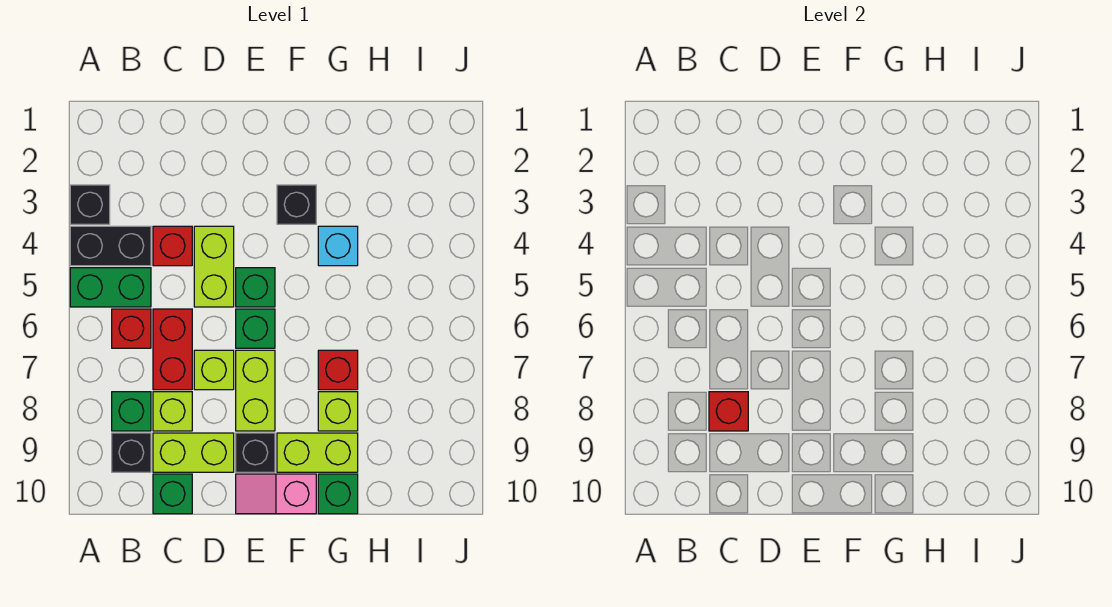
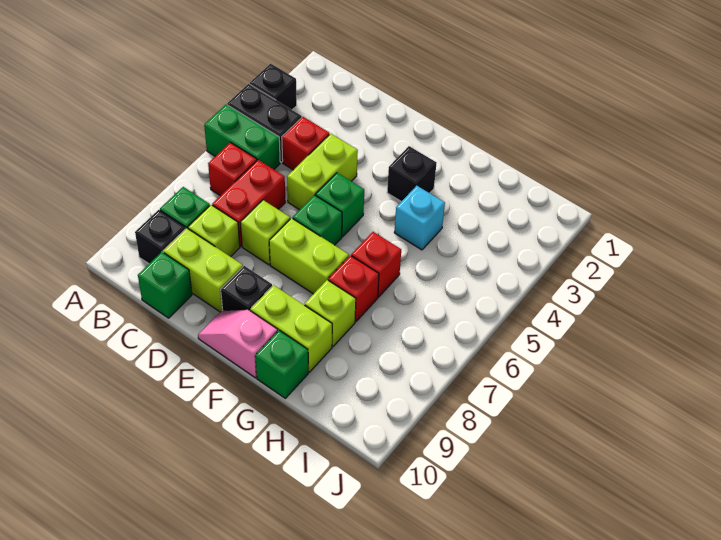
red brick C8 level 2 -> red brick G6 level 1
lime brick E7:E8 level 1 -> lime brick E7:F7 level 1

